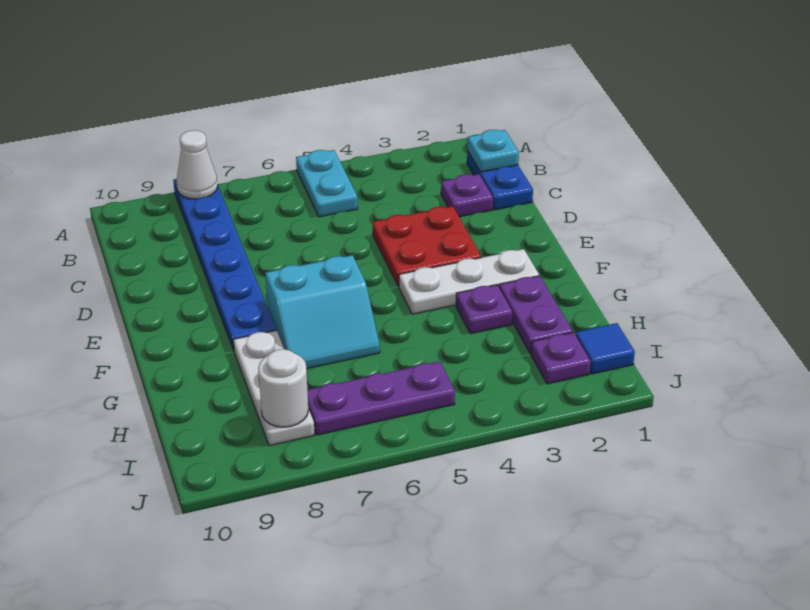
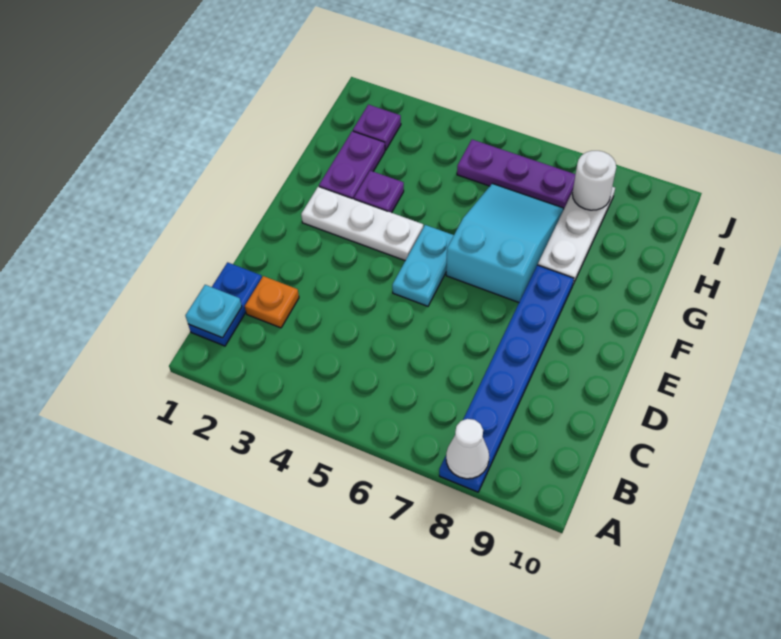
cyan plate A5:B5 level 1 -> cyan plate E5:F5 level 1
purple plate C2 level 1 -> orange plate C2 level 1
red plate D3:E4 level 1 -> none
cyan slope F6:G7 level 1 top F -> cyan slope F6:H7 level 1 top F
blue tile I1 level 1 -> none

